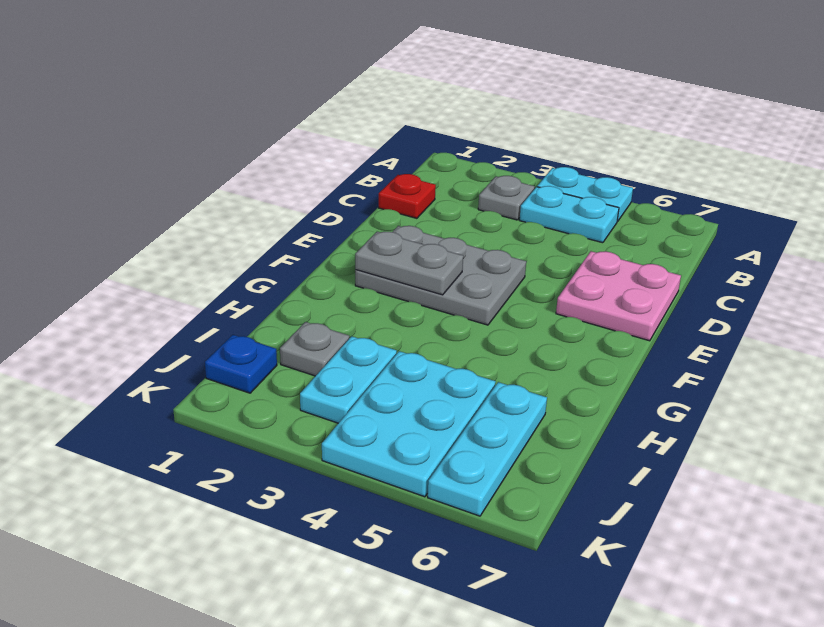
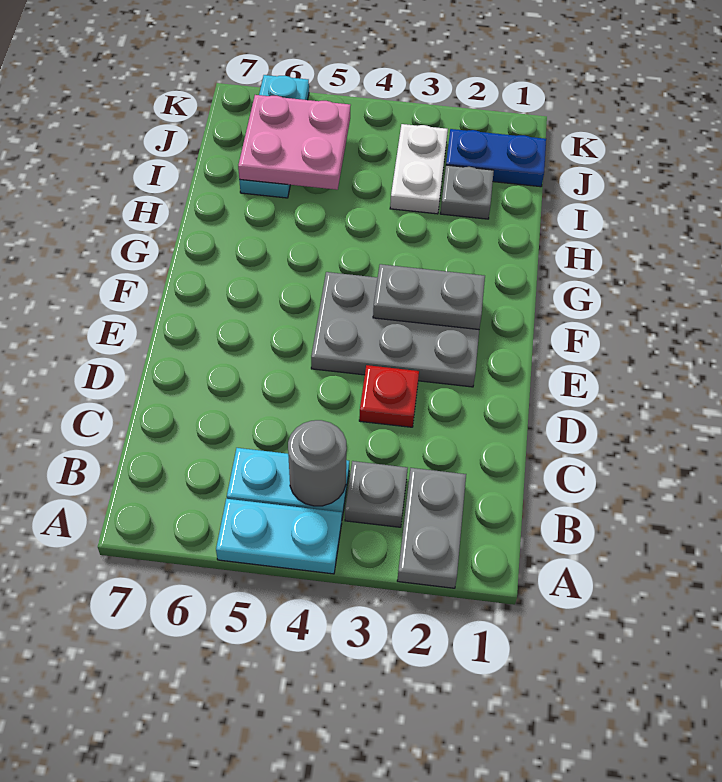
none -> grey plate A2:B2 level 1
none -> grey round brick B4 level 2
red plate C1 level 1 -> red plate D3 level 1
pink plate D6:E7 level 1 -> pink plate I5:J6 level 2
cyan plate I3:J3 level 1 -> white plate I3:J3 level 1
cyan plate I4:K5 level 1 -> none
blue plate J1 level 1 -> blue plate J1:J2 level 1

